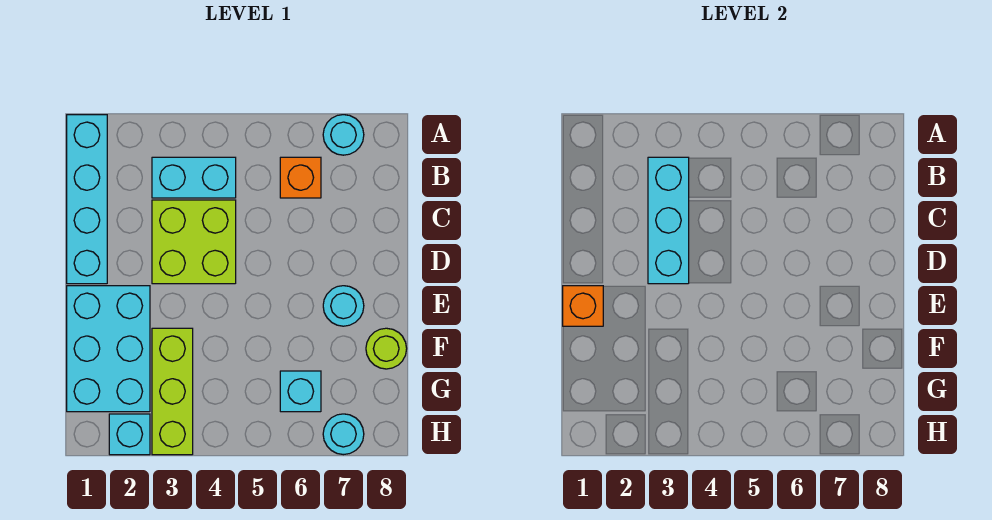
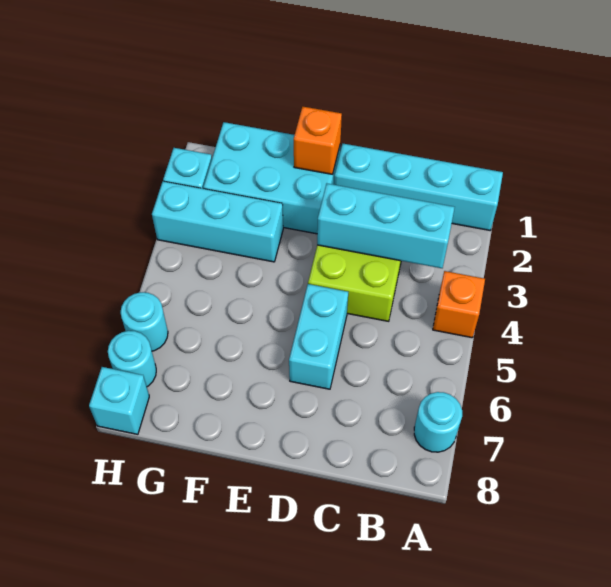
cyan brick B3:B4 level 1 -> cyan brick D5:D6 level 1
orange brick B6 level 1 -> orange brick A4 level 1
cyan round brick E7 level 1 -> cyan round brick H6 level 1
lime brick F3:H3 level 1 -> cyan brick F3:H3 level 1
lime round brick F8 level 1 -> none
cyan brick G6 level 1 -> cyan brick H8 level 1

